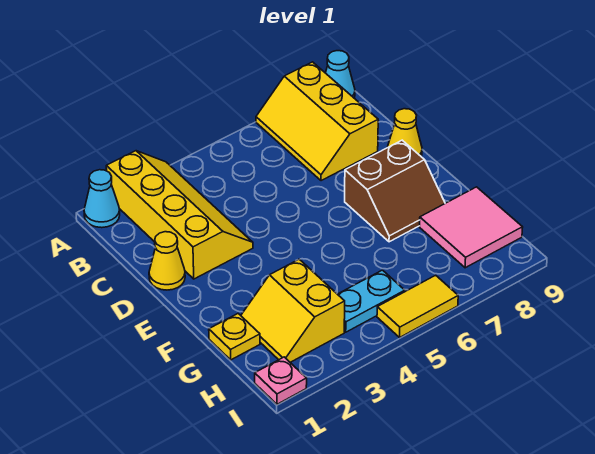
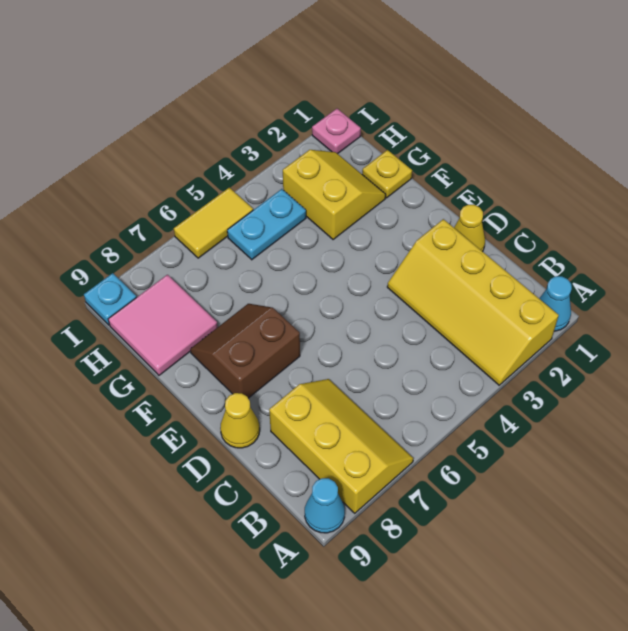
none -> cyan plate I9 level 1

